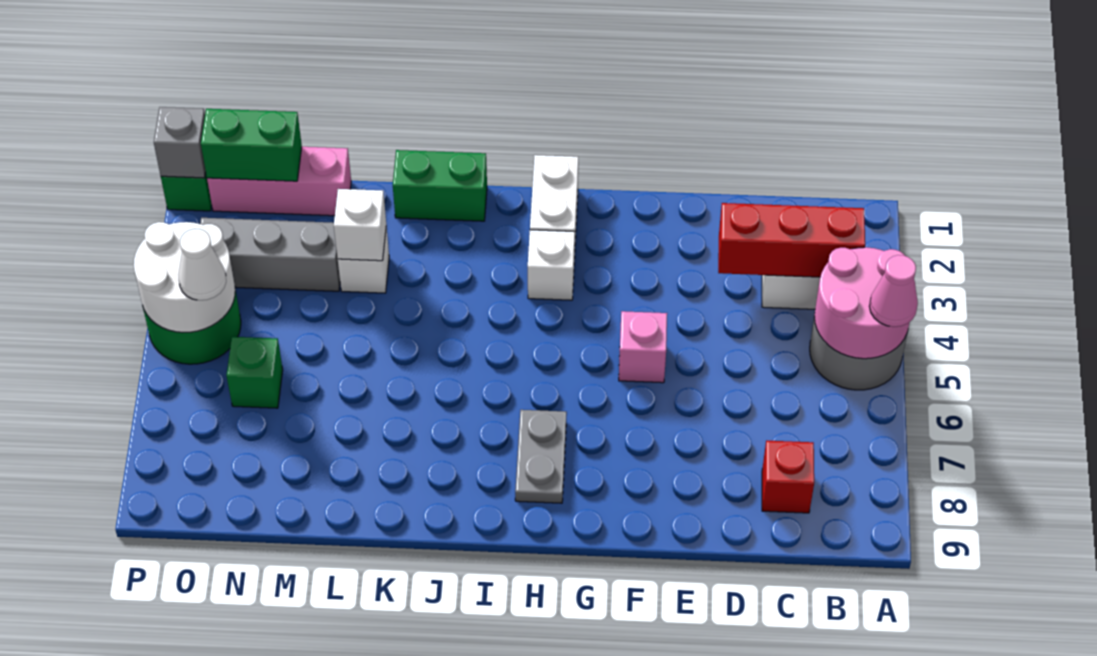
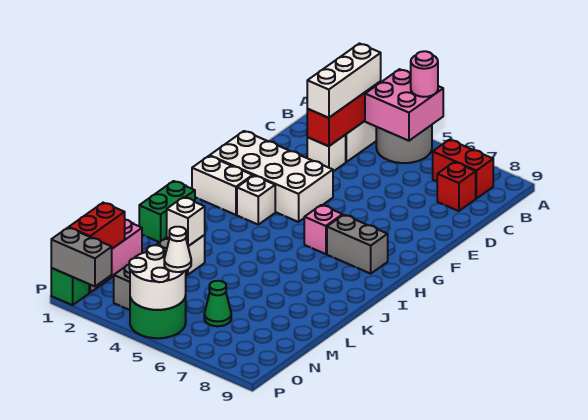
pink round brick A4:B5 level 2 -> pink brick A4:B5 level 2
pink cone A5 level 3 -> pink round brick A5 level 3
none -> white brick B3:D3 level 3
none -> red brick B7:B8 level 1
none -> white brick D3 level 1
none -> white brick F1:G4 level 1
pink brick F5 level 1 -> pink brick H6 level 1
grey plate H7:H8 level 1 -> grey brick H7:H8 level 1
green brick N1:O1 level 2 -> red brick N1:O1 level 2
green brick N6 level 1 -> green cone N6 level 1
grey brick P1 level 2 -> grey brick P1:P2 level 2

